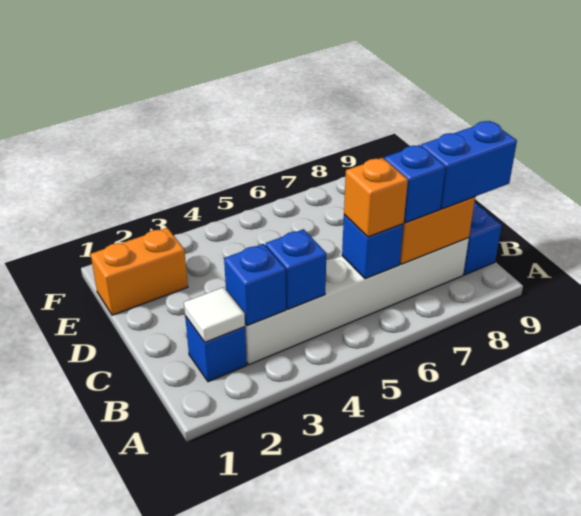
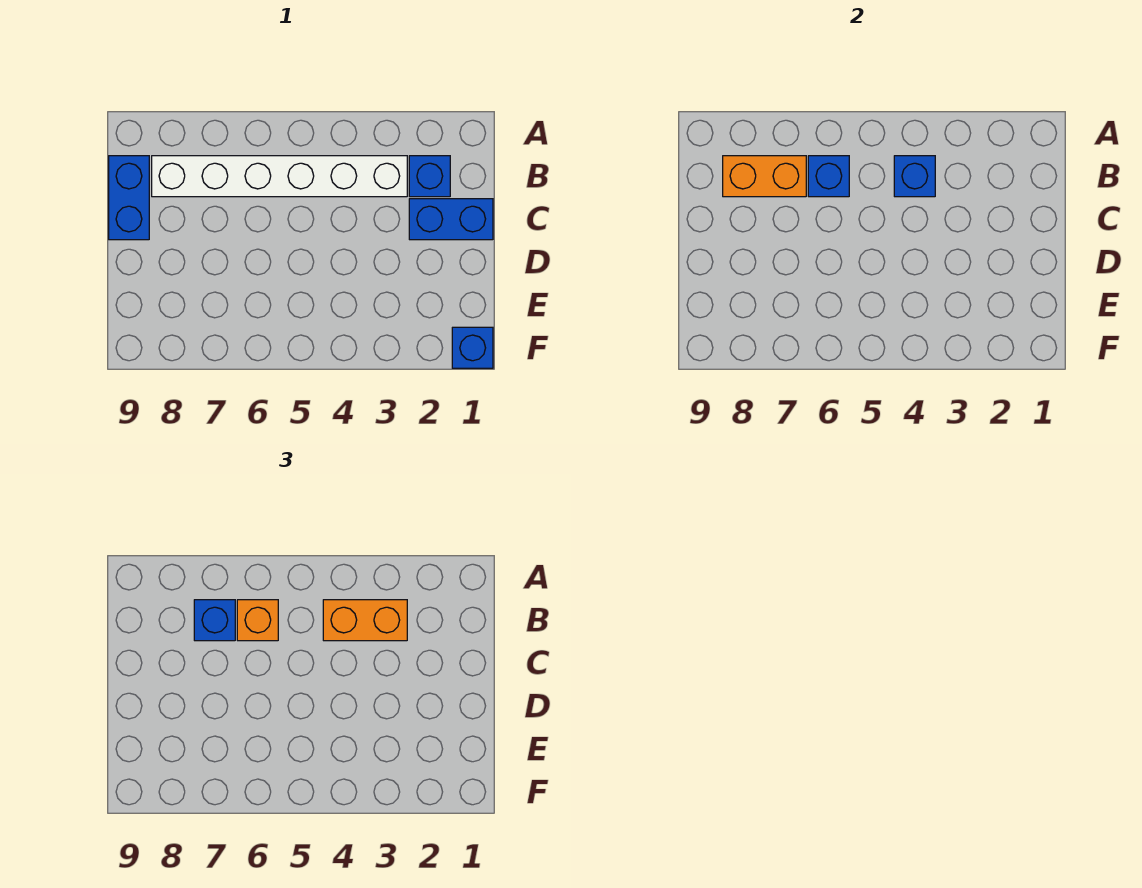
white tile B2 level 2 -> none
blue brick B3 level 2 -> blue brick F1 level 1
blue brick B8:B9 level 3 -> blue brick C1:C2 level 1
orange brick E1:E2 level 1 -> orange brick B3:B4 level 3

